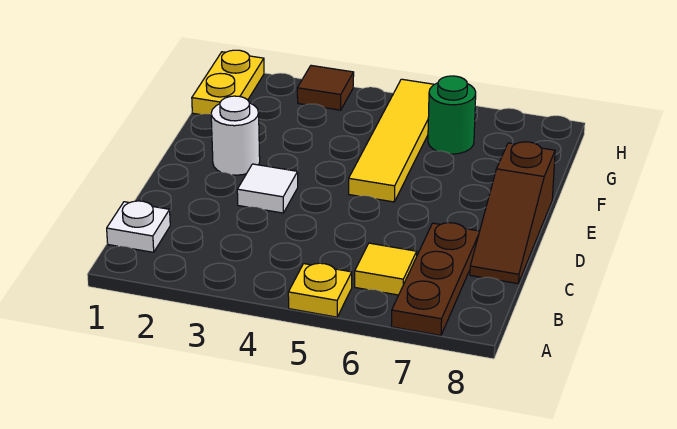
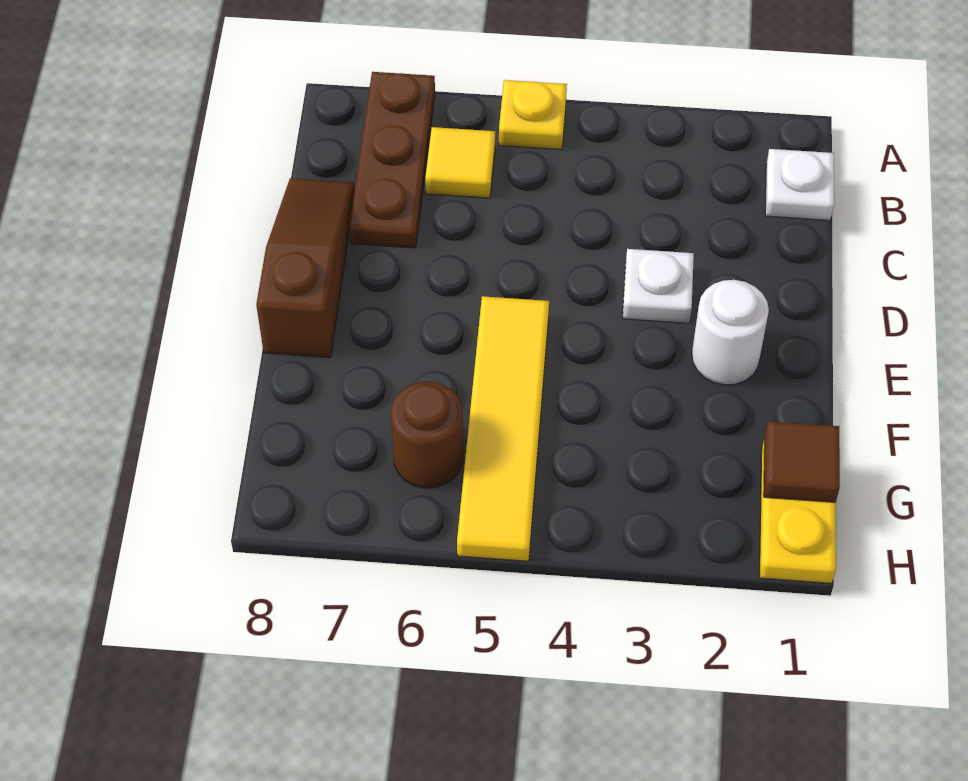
white tile D3 level 1 -> white plate D3 level 1
green round brick G6 level 1 -> brown round brick G6 level 1
brown tile H3 level 1 -> brown tile G1 level 2

